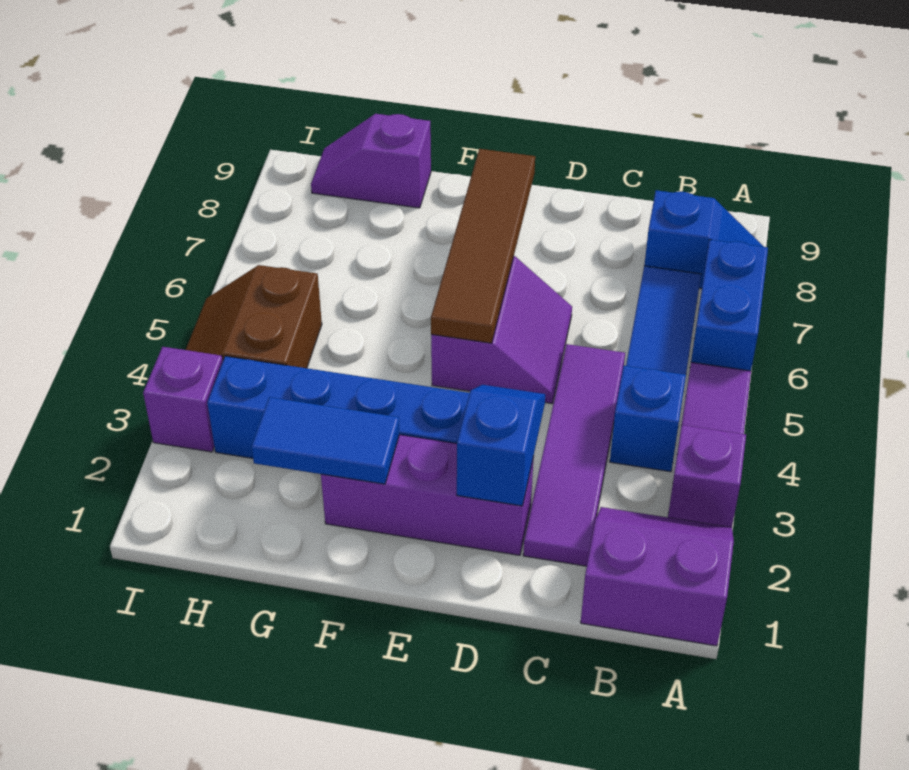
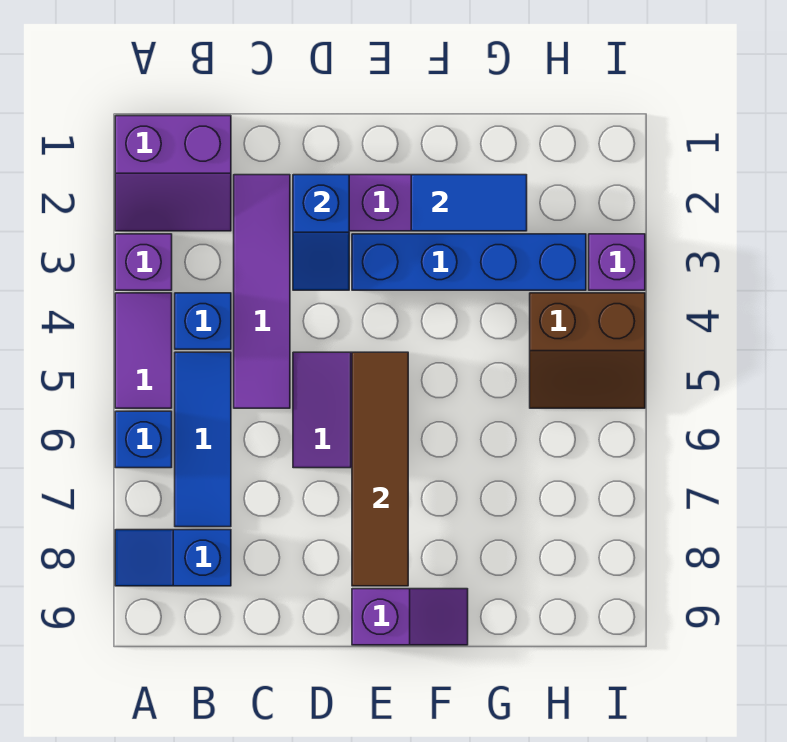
blue brick A6:A7 level 1 -> blue brick A6 level 1
purple slope G9:H9 level 1 top G -> purple slope E9:F9 level 1 top E
brown slope H4:I5 level 1 top H -> brown slope H4:I5 level 1 top 4

